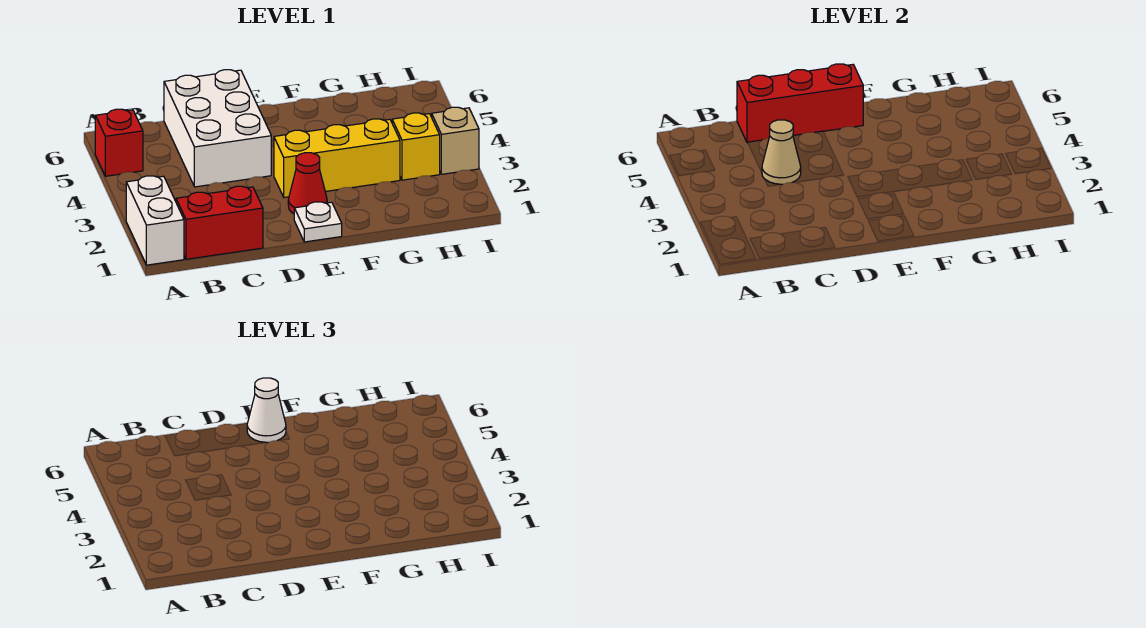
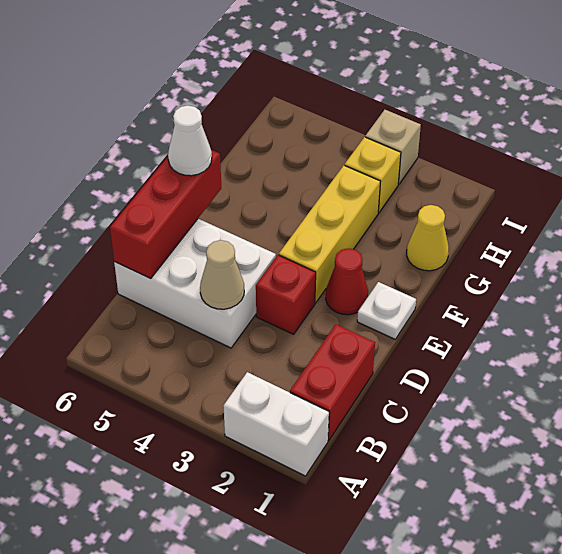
red brick A5 level 1 -> red brick D3 level 1
none -> yellow cone G1 level 1

